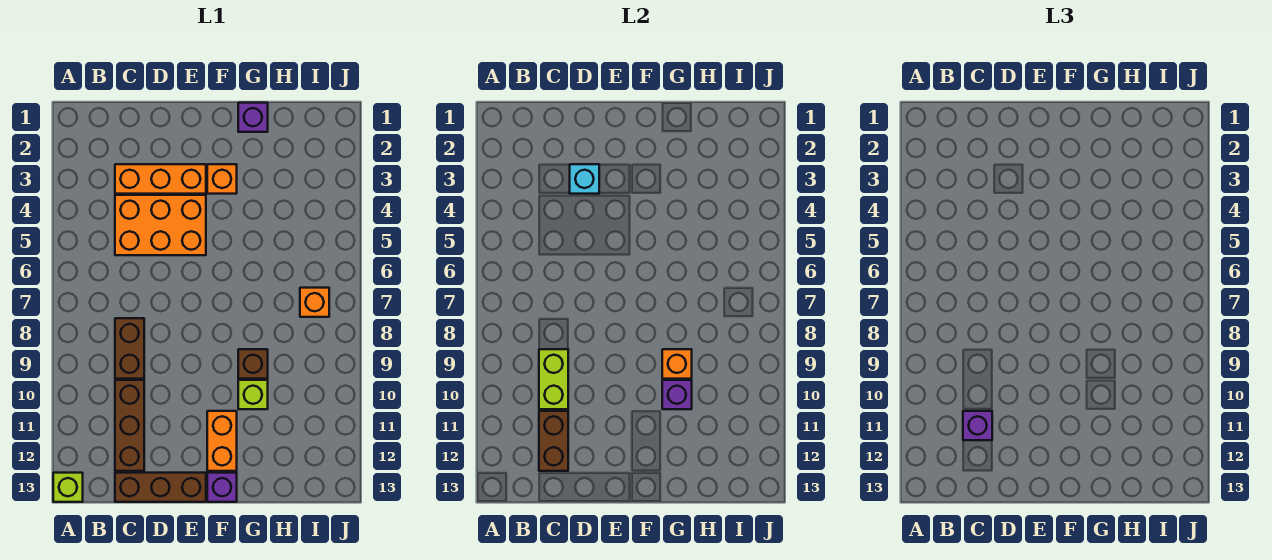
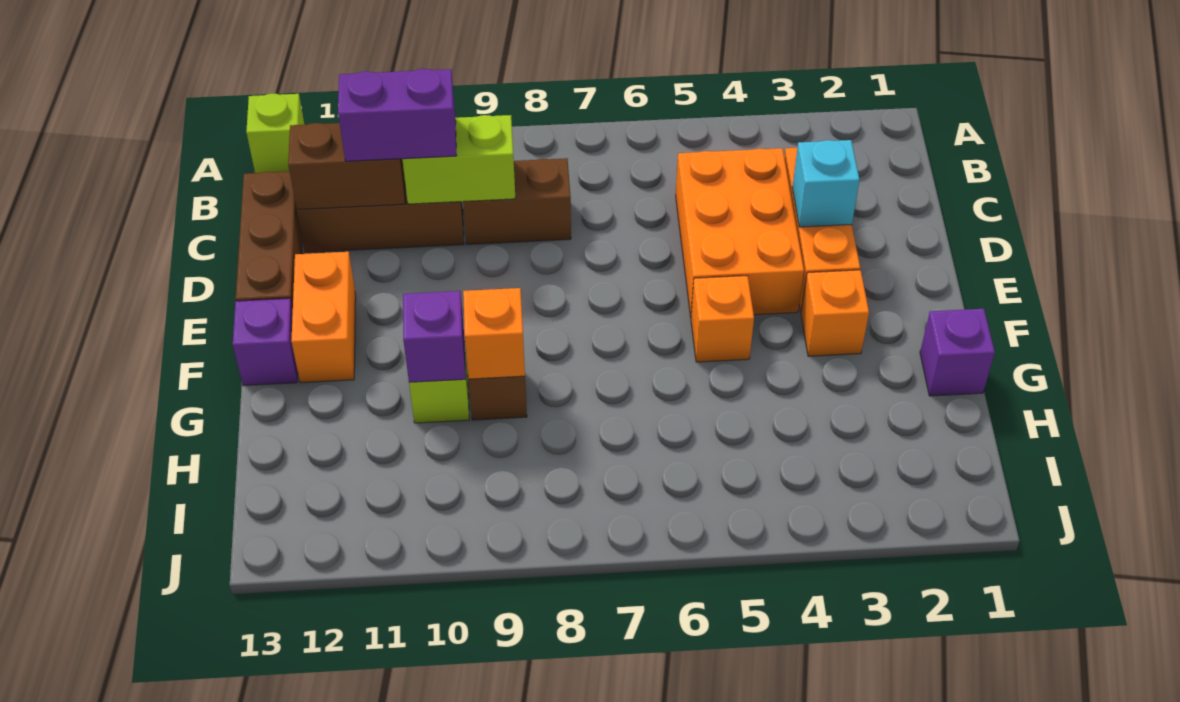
purple brick C11 level 3 -> purple brick C10:C11 level 3
orange brick F11:F12 level 1 -> orange brick E12:F12 level 1
orange brick I7 level 1 -> orange brick F5 level 1

